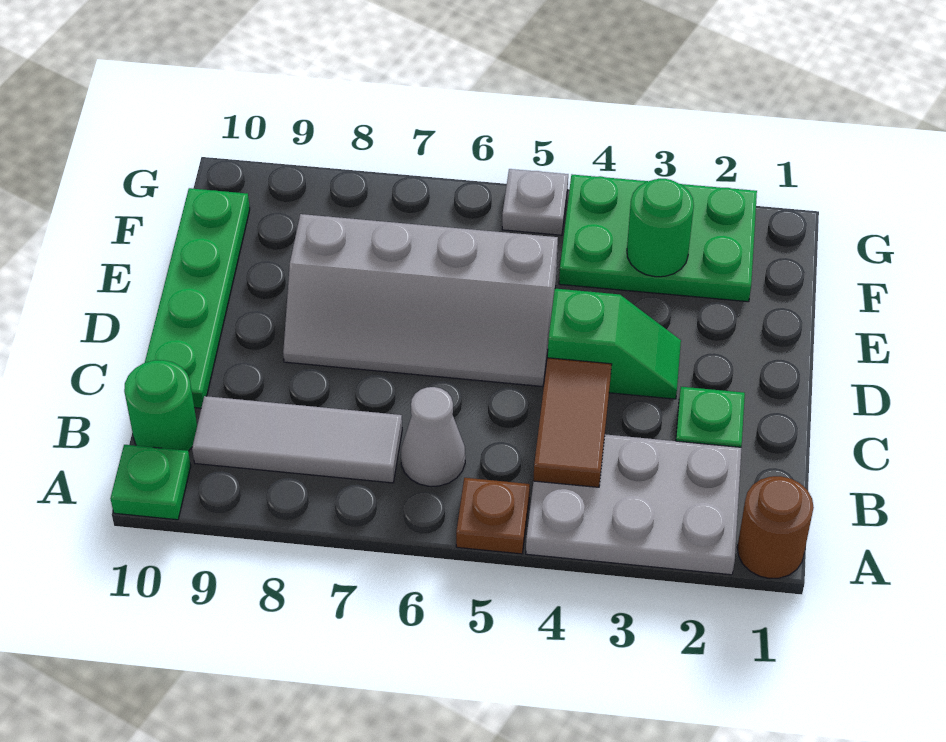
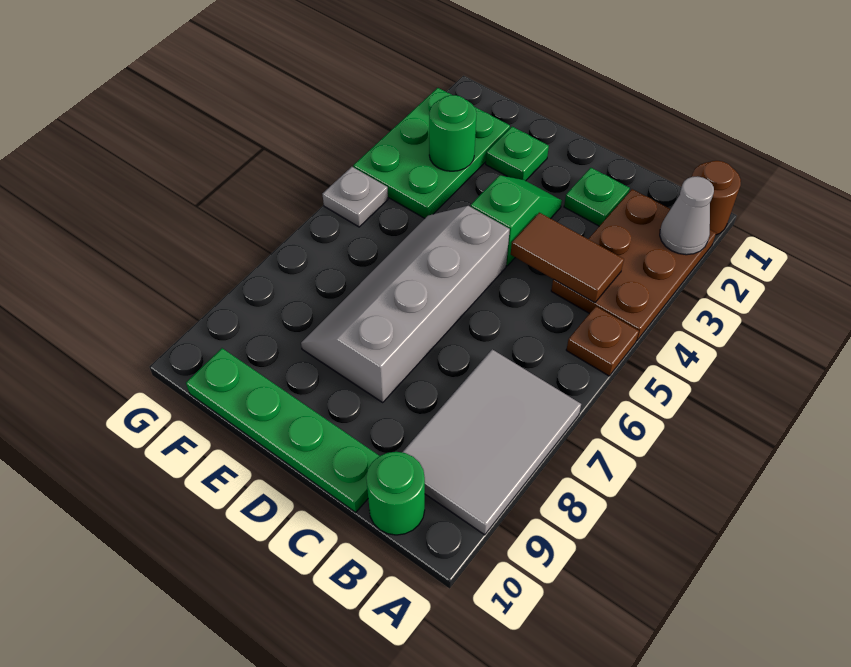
grey plate A2:B4 level 1 -> brown plate A2:B4 level 1
green plate A10 level 1 -> green plate E2 level 1
grey cone B6 level 1 -> grey cone A2 level 2
grey tile B7:B9 level 1 -> grey tile A7:B9 level 1
grey slope D5:E8 level 1 top E -> grey slope D5:E8 level 1 top D

